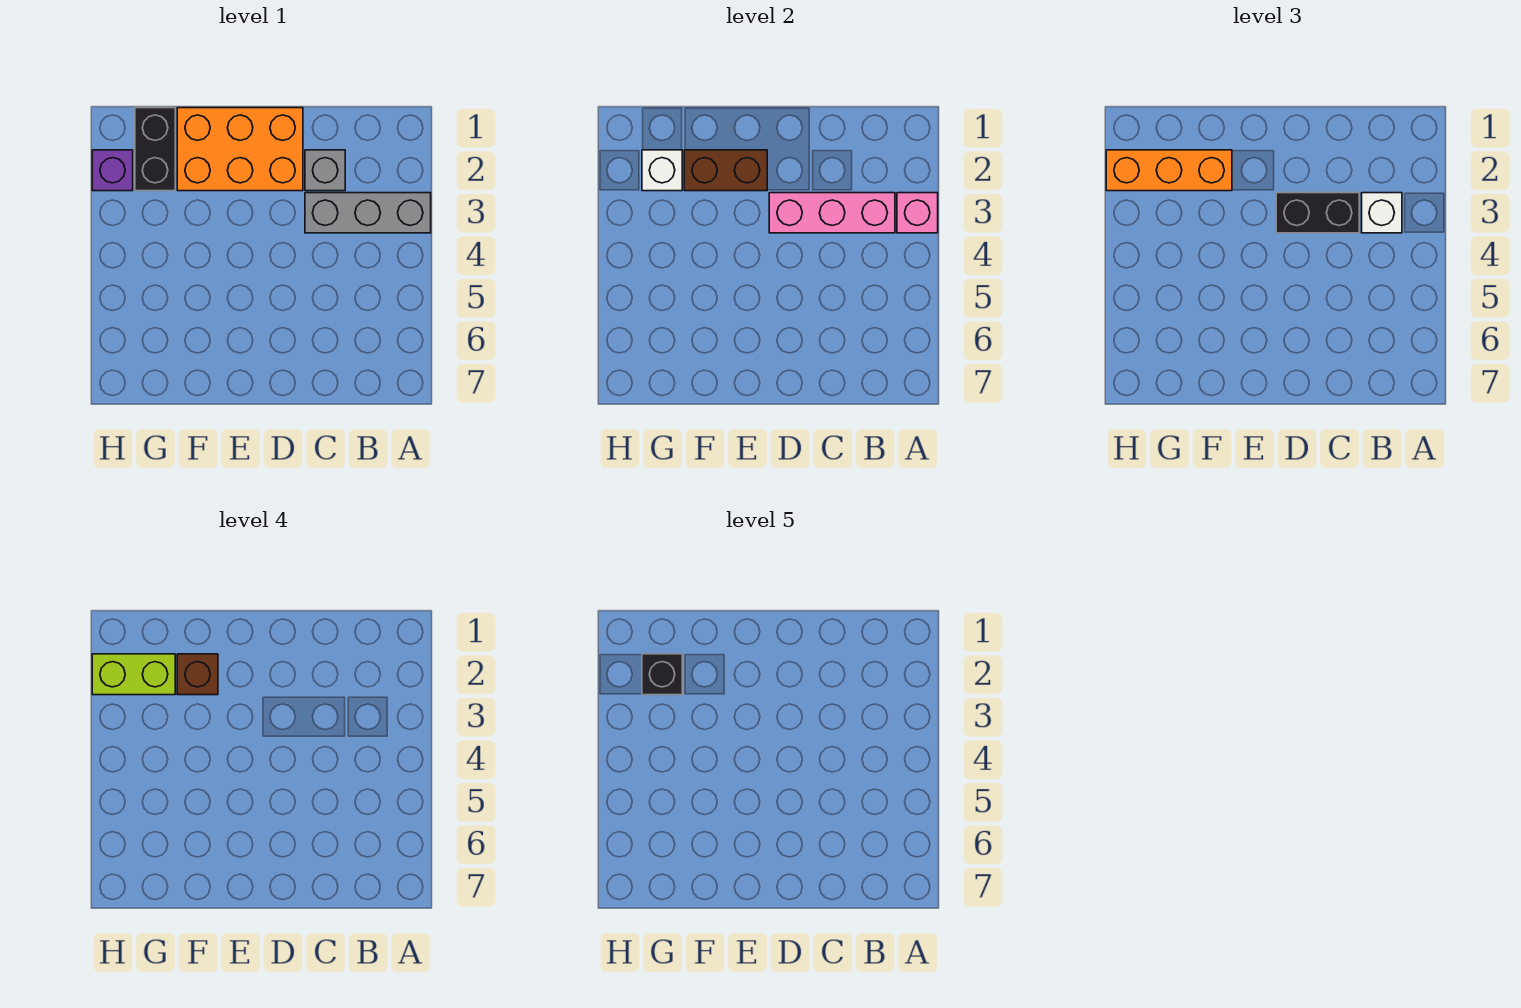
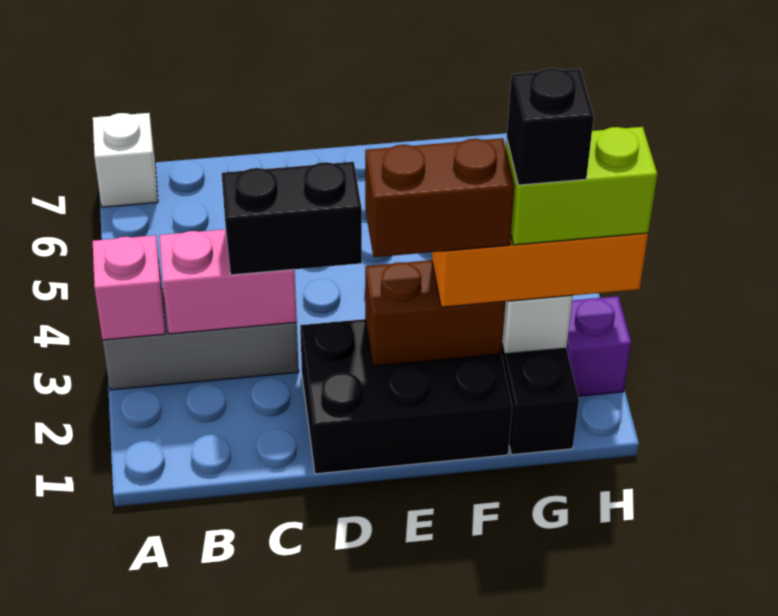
pink brick B3:D3 level 2 -> pink brick B3:C3 level 2
white brick B3 level 3 -> white brick A7 level 1
grey brick C2 level 1 -> none
orange brick D1:F2 level 1 -> black brick D1:F2 level 1
brown brick F2 level 4 -> brown brick E2:F2 level 4

